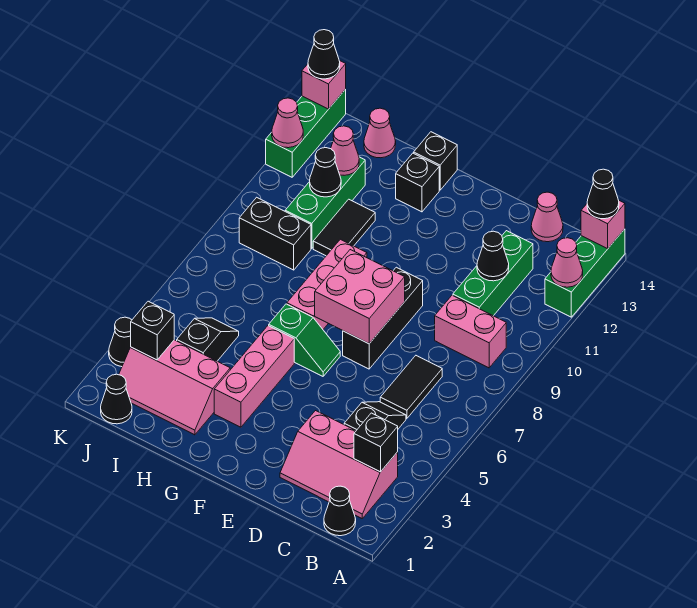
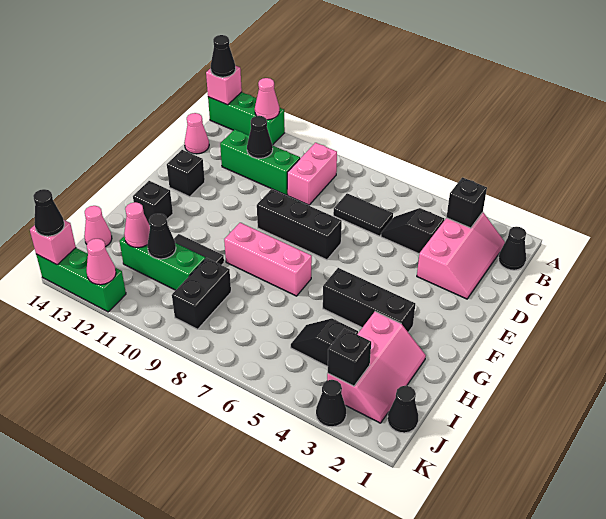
pink brick E7:F8 level 2 -> none
green slope F6:G6 level 1 top G -> none
pink brick G3:G5 level 1 -> black brick G3:G5 level 1
black brick G14 level 1 -> black brick E13 level 1

